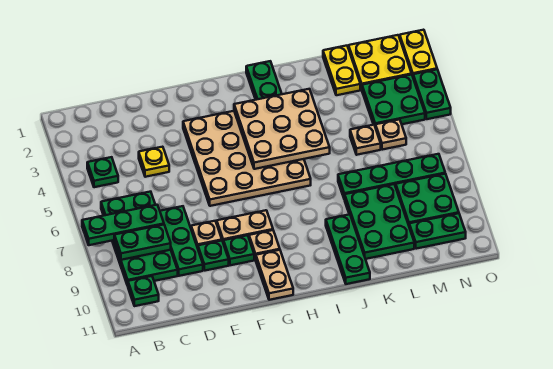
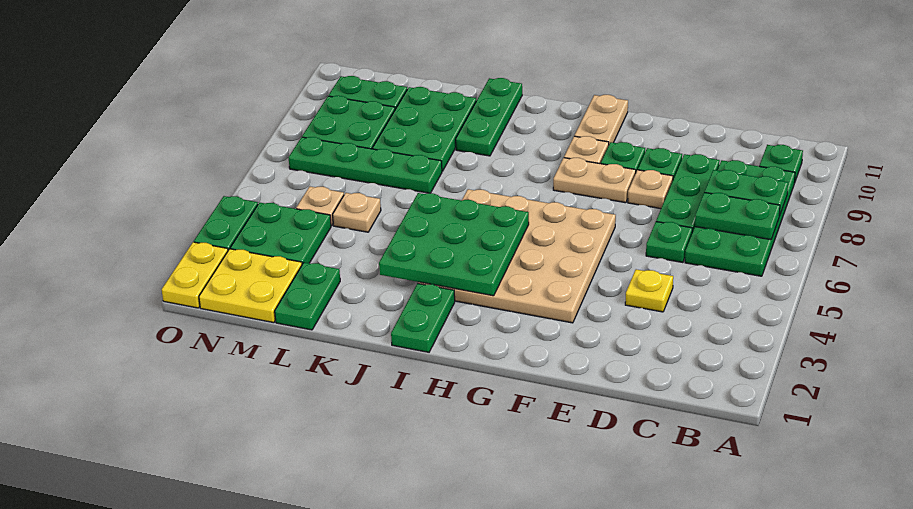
green plate A7:C7 level 2 -> green plate B7:C7 level 2
green plate B4 level 1 -> green plate D6 level 1
tan plate H3:J5 level 2 -> green plate H3:J5 level 2
yellow plate L1:L2 level 1 -> green plate L1:L2 level 1

